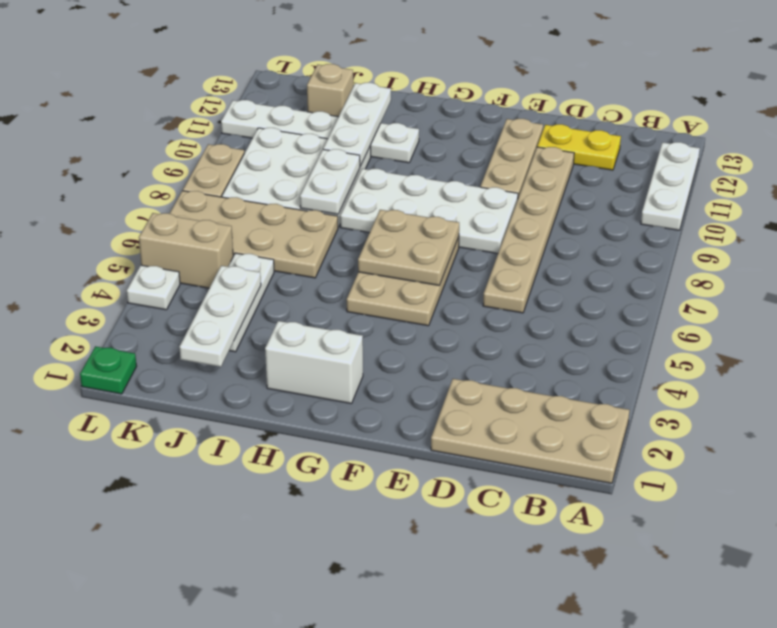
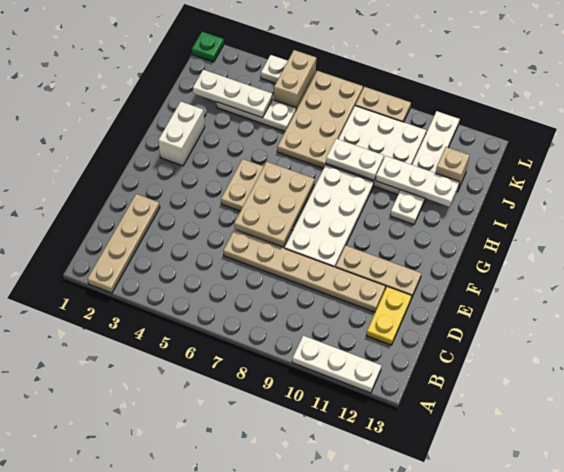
tan plate A1:D2 level 1 -> tan plate A2:D2 level 1
tan plate F6:G7 level 2 -> tan plate E6:G7 level 2

